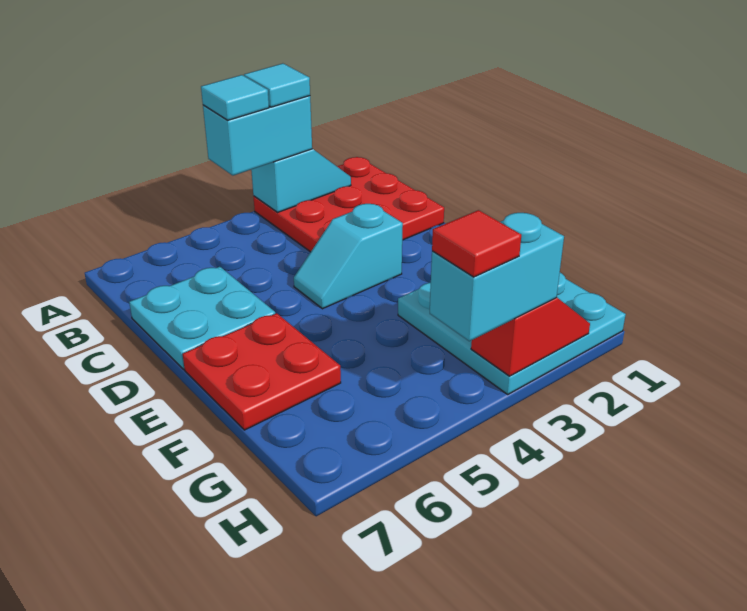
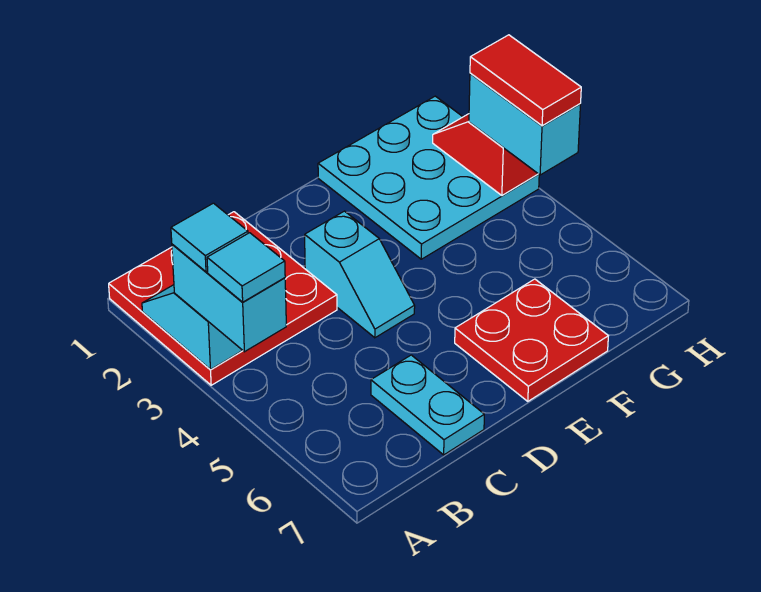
cyan plate C6:D7 level 1 -> cyan plate C6:C7 level 1
red tile H4 level 4 -> red tile H3:H4 level 4

